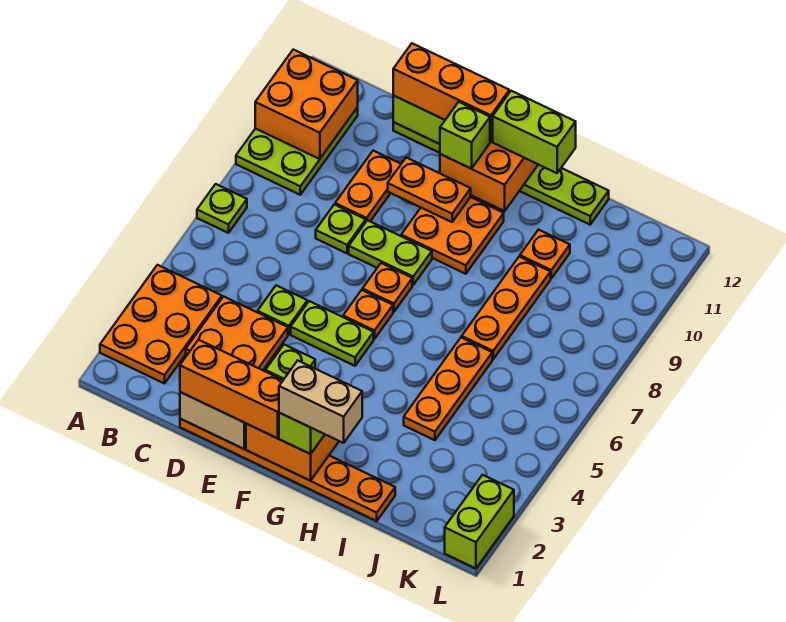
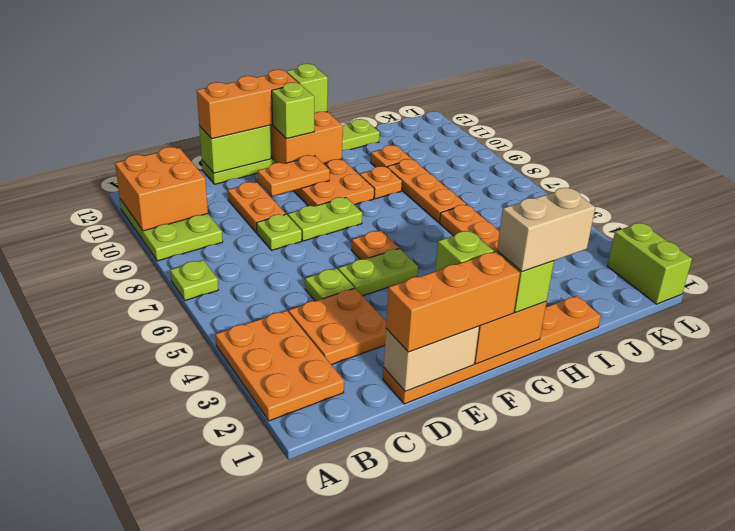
orange plate F7 level 1 -> orange plate H9 level 1
lime brick G12:H12 level 3 -> lime brick G12 level 3

